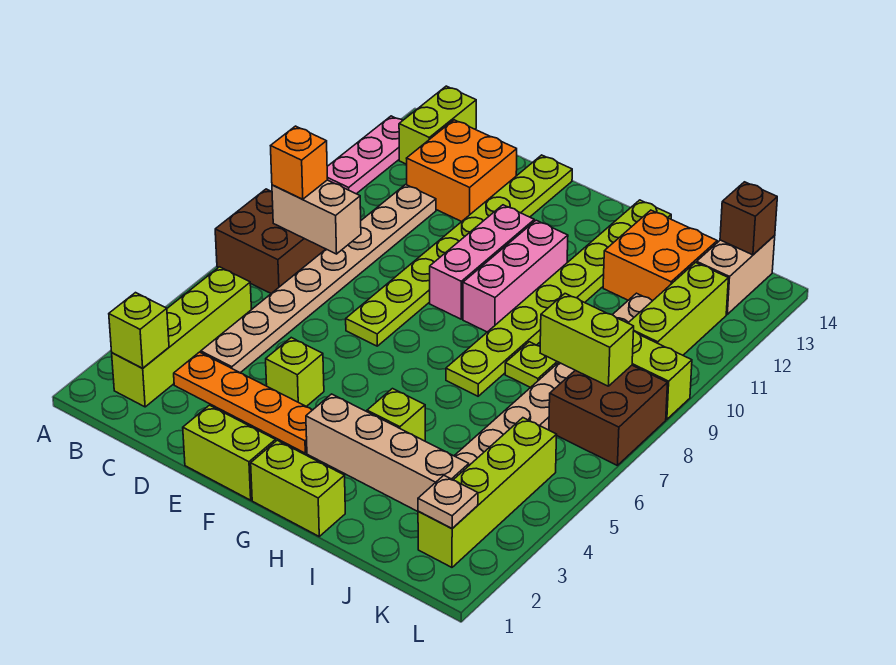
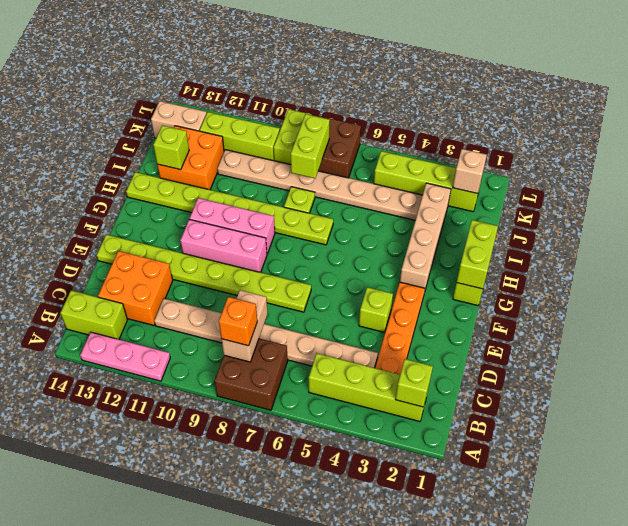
lime brick E1:F1 level 1 -> lime brick G1:H1 level 2
lime brick H4 level 1 -> lime brick I13 level 2
tan plate K2 level 2 -> tan brick K2 level 2
brown brick K14 level 2 -> none

